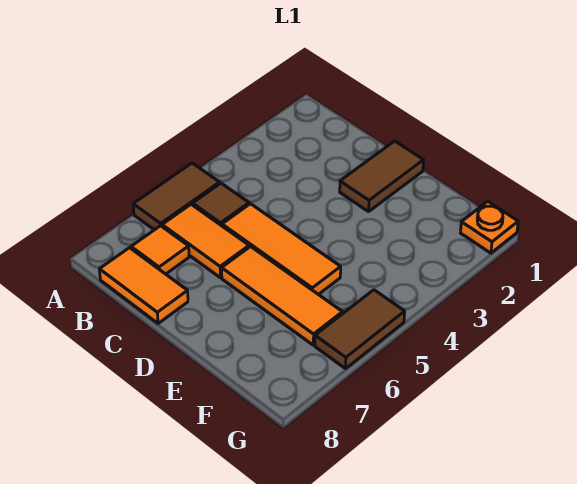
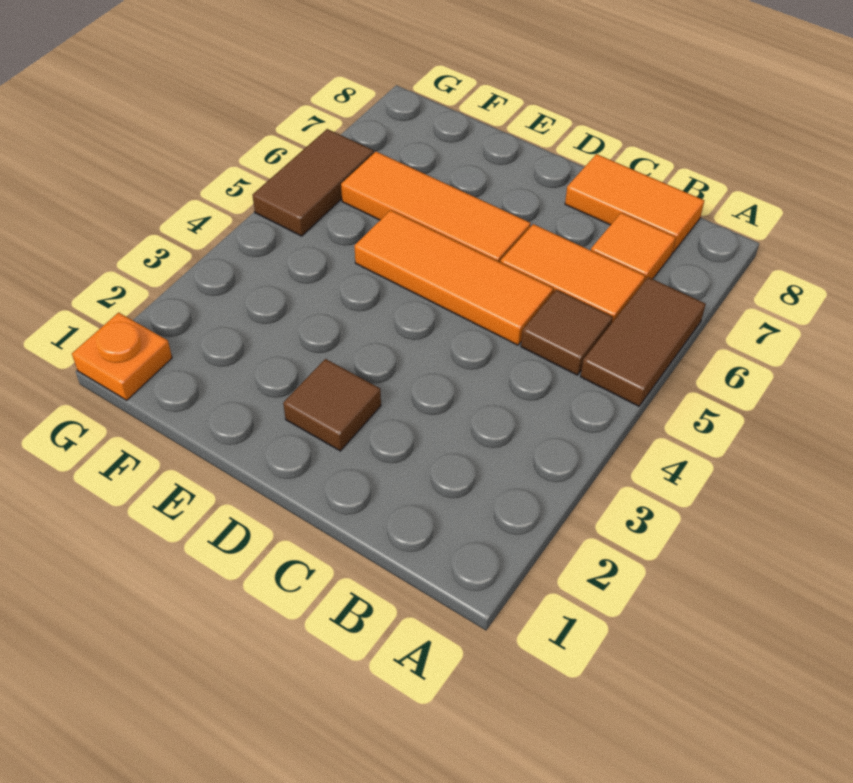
brown tile D1:D2 level 1 -> brown tile D2 level 1

